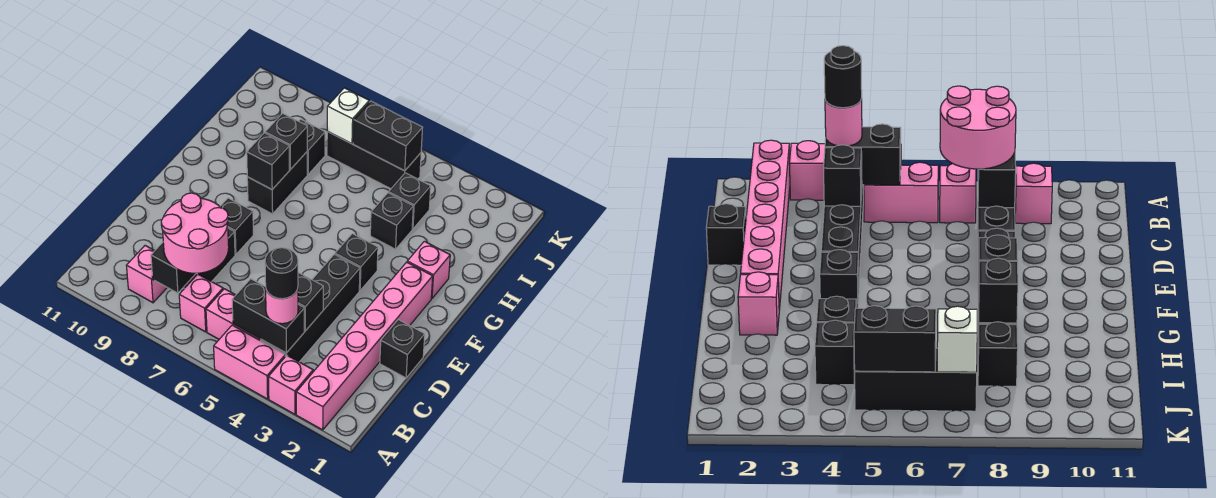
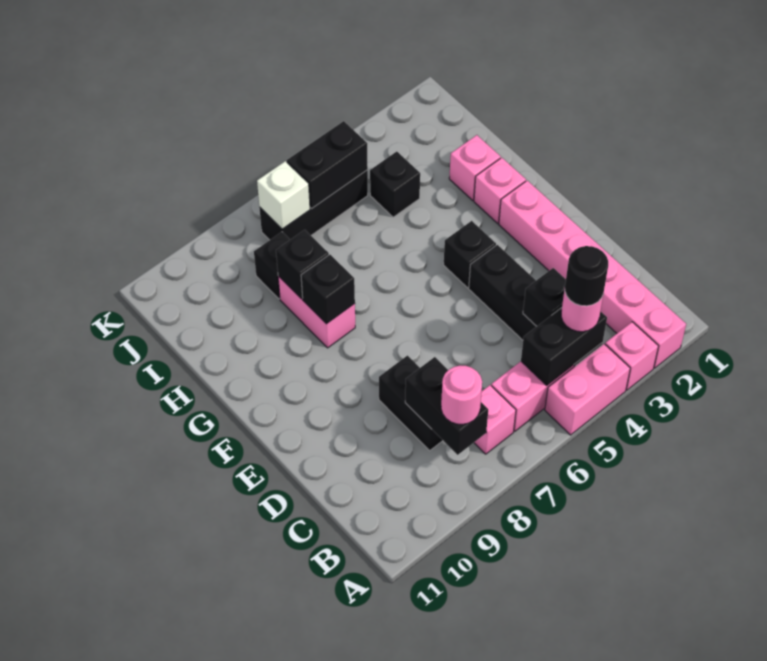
pink round brick B7:C8 level 3 -> pink round brick B8 level 3
pink brick B9 level 1 -> pink brick H2 level 1
black brick D1 level 1 -> none
black brick E8 level 1 -> none
black brick G8:H8 level 1 -> pink brick G8:H8 level 1
black brick H4 level 1 -> none

